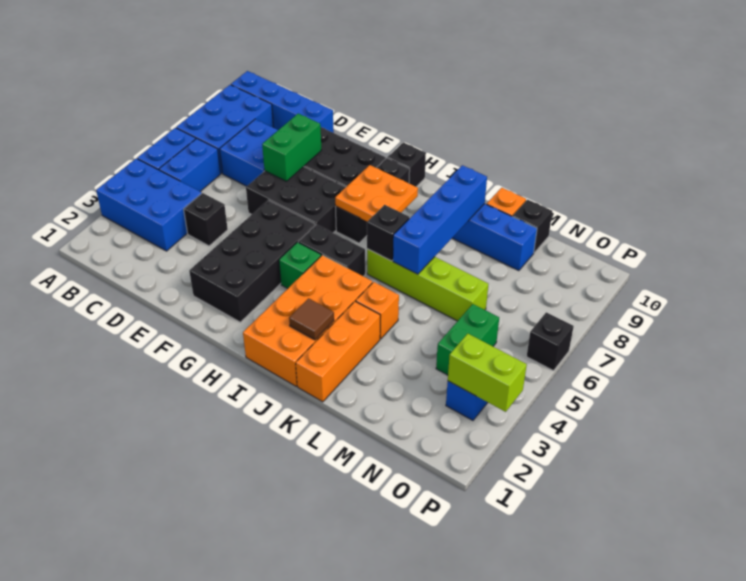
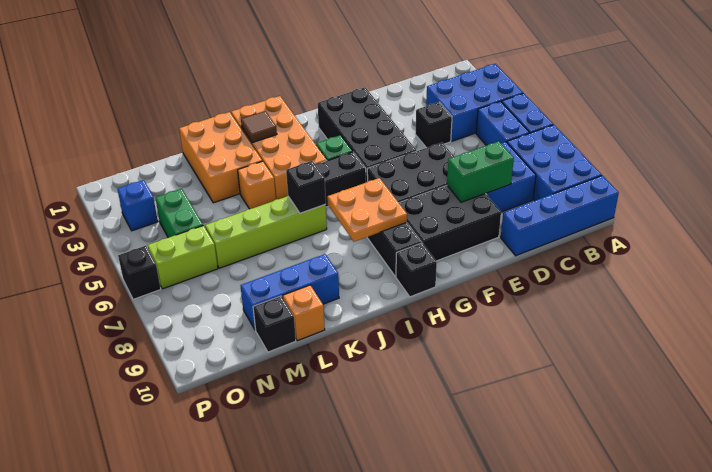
green brick E7:E8 level 2 -> green brick D8:E8 level 2
orange brick K1:K3 level 1 -> orange brick K1:L3 level 1
blue brick K6:K9 level 2 -> none
lime brick O3:P3 level 2 -> lime brick N6:O6 level 1

